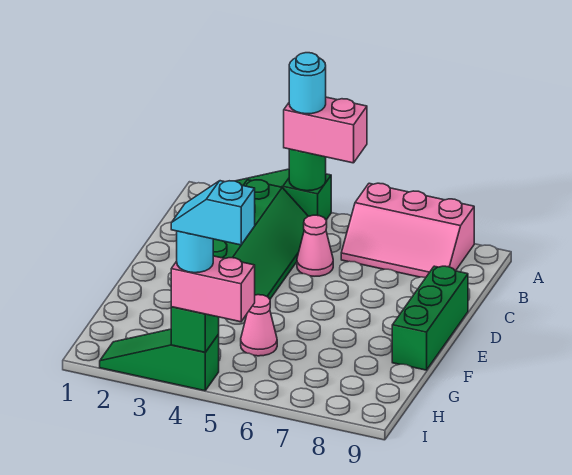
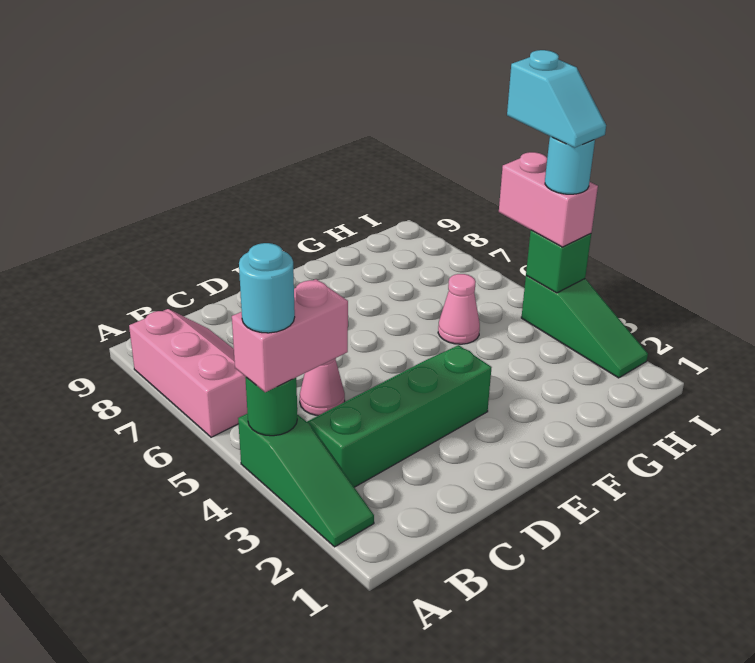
pink brick A4:A5 level 3 -> pink brick A4:B4 level 3
green brick D9:F9 level 1 -> none

